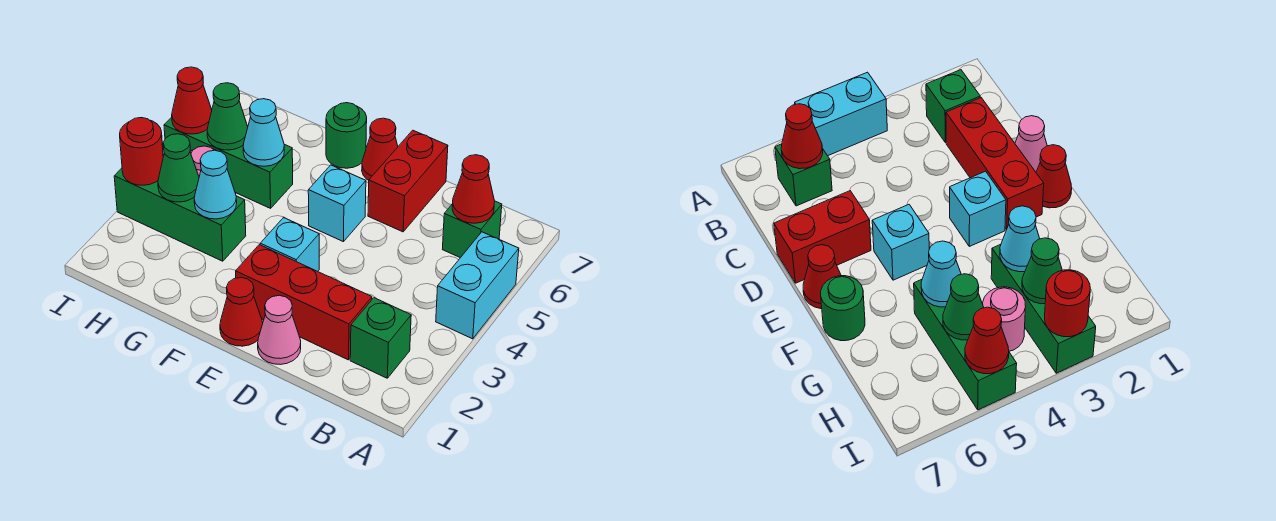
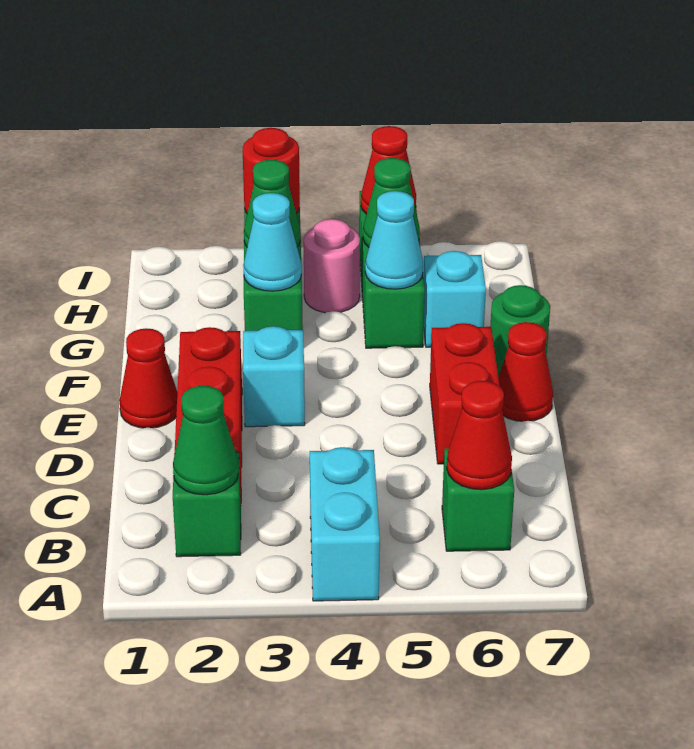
cyan brick A4:A5 level 1 -> cyan brick A4:B4 level 1
none -> green cone B2 level 2
pink cone D1 level 1 -> none
red brick D6:D7 level 1 -> red brick D6:E6 level 1
cyan brick E5 level 1 -> cyan brick G6 level 1

